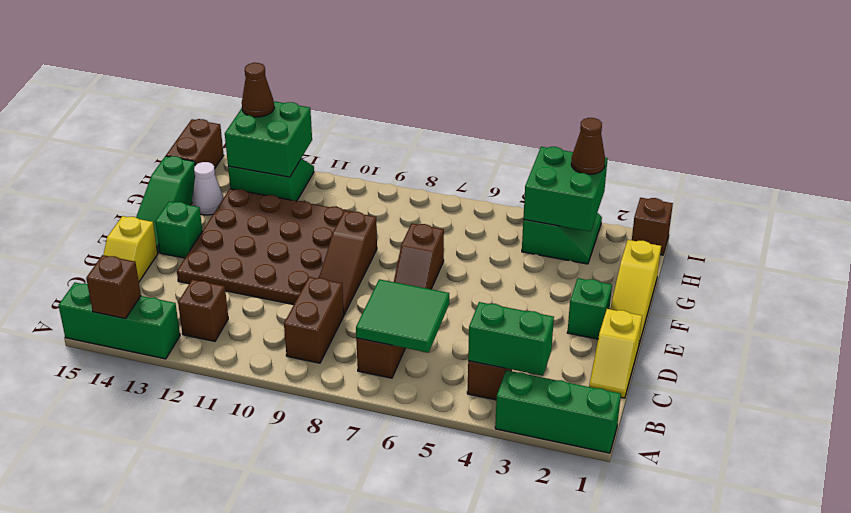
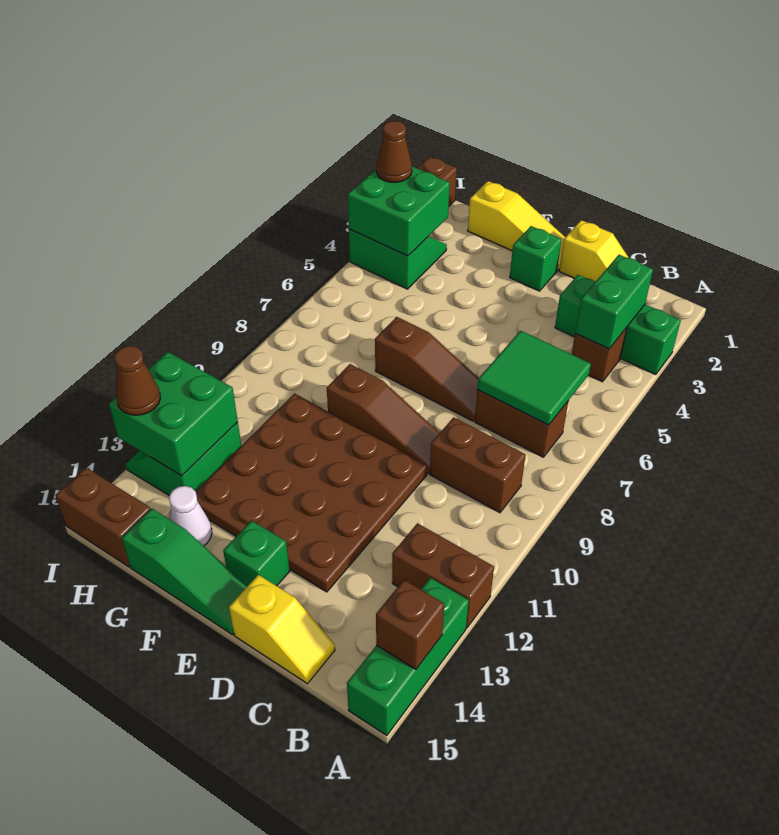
green brick A1:A3 level 1 -> green brick A3:C3 level 1
brown brick B12 level 1 -> brown brick A12:B12 level 1
brown slope E7:F7 level 1 top F -> brown slope D7:F7 level 1 top F

